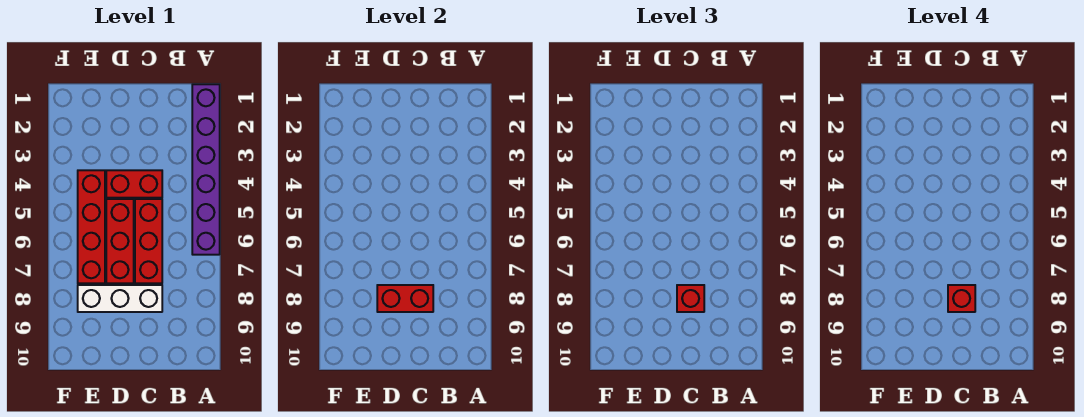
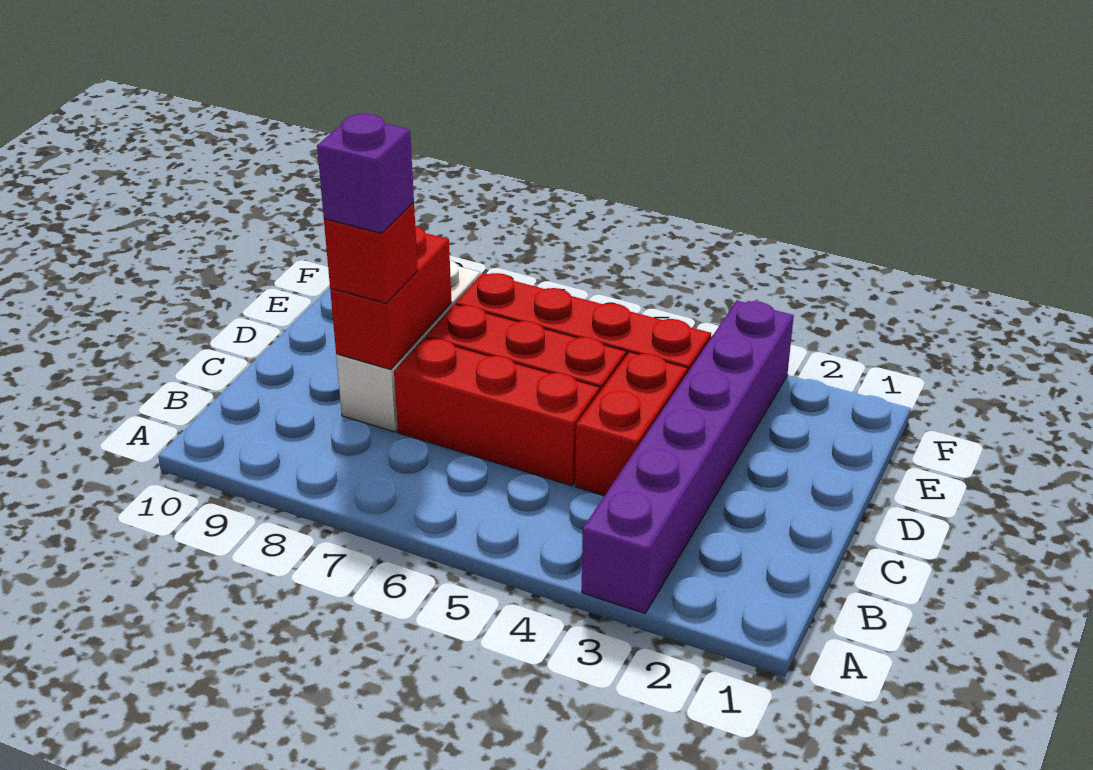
purple brick A1:A6 level 1 -> purple brick A3:F3 level 1
red brick C8 level 4 -> purple brick C8 level 4

